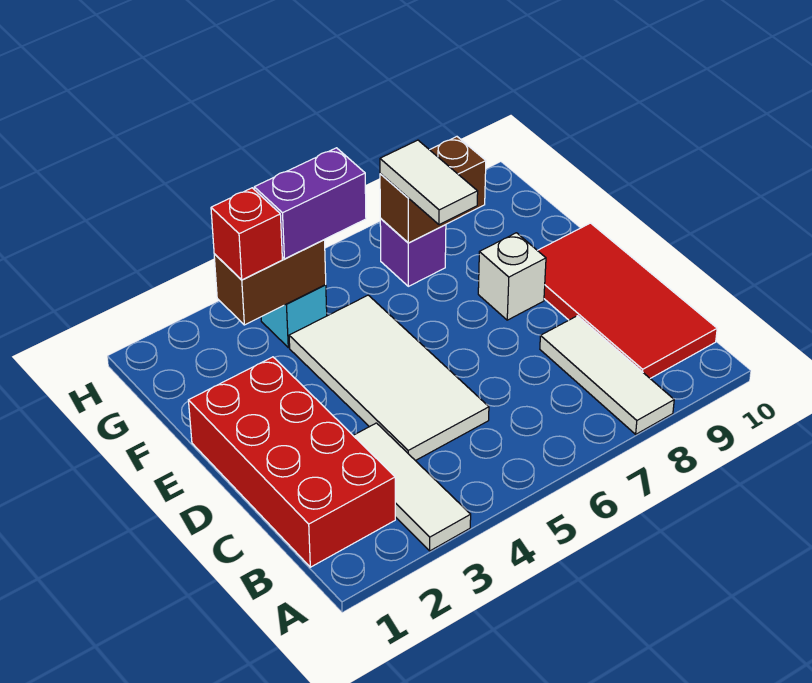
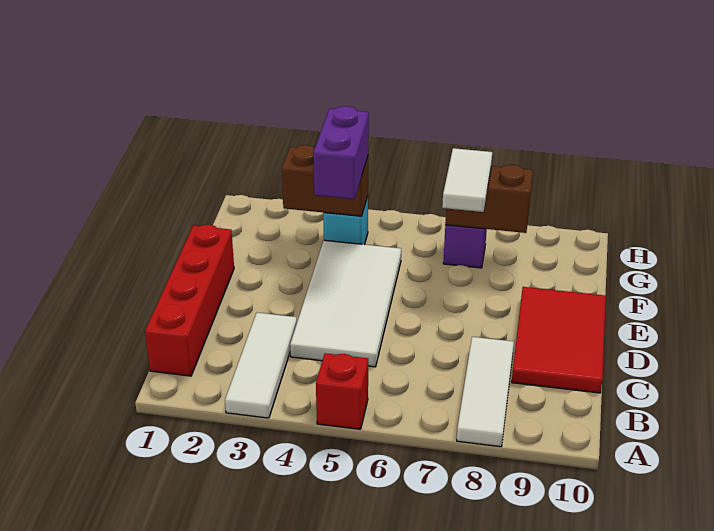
red brick B1:E2 level 1 -> red brick B1:E1 level 1
red tile B9:E10 level 1 -> red tile C9:E10 level 1
white brick E8 level 1 -> none
red brick G3 level 3 -> red brick A5 level 1
purple brick G4:G5 level 3 -> purple brick F4:G4 level 3

